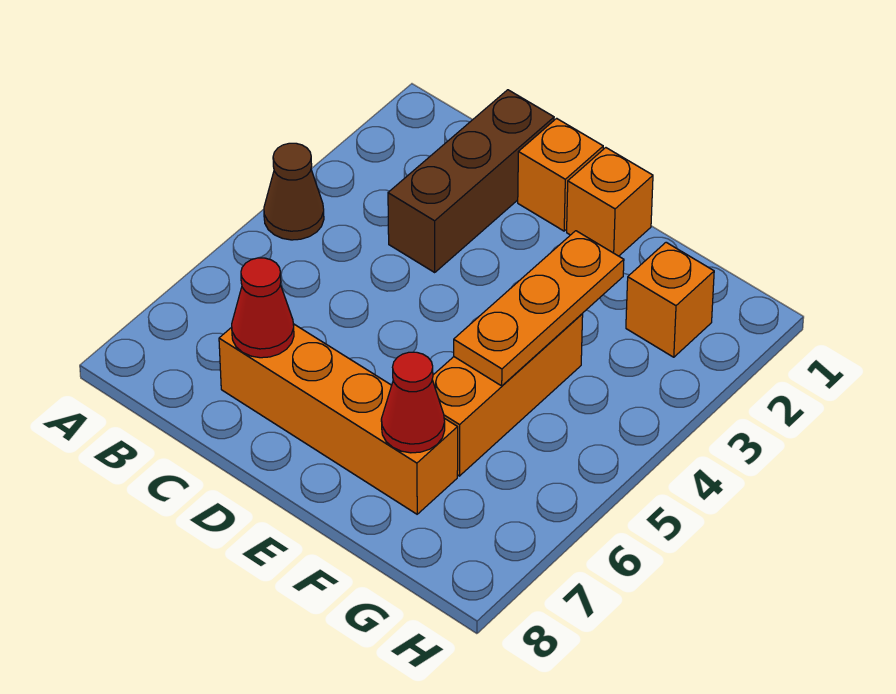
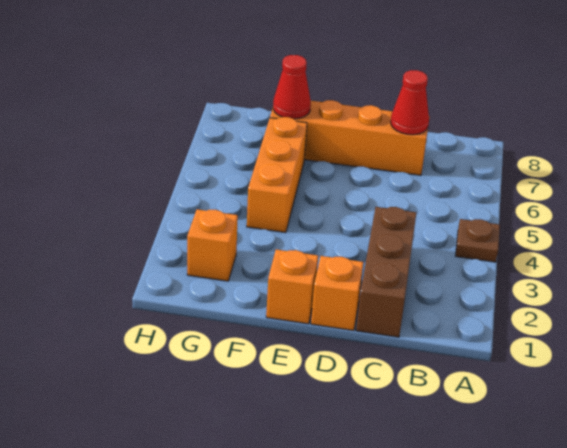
brown cone A4 level 1 -> brown plate A4 level 1
orange plate F3:F5 level 2 -> none

